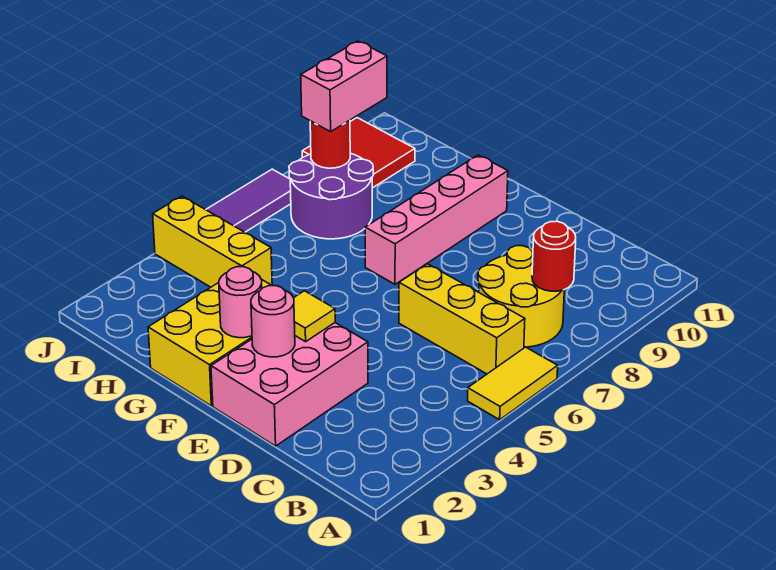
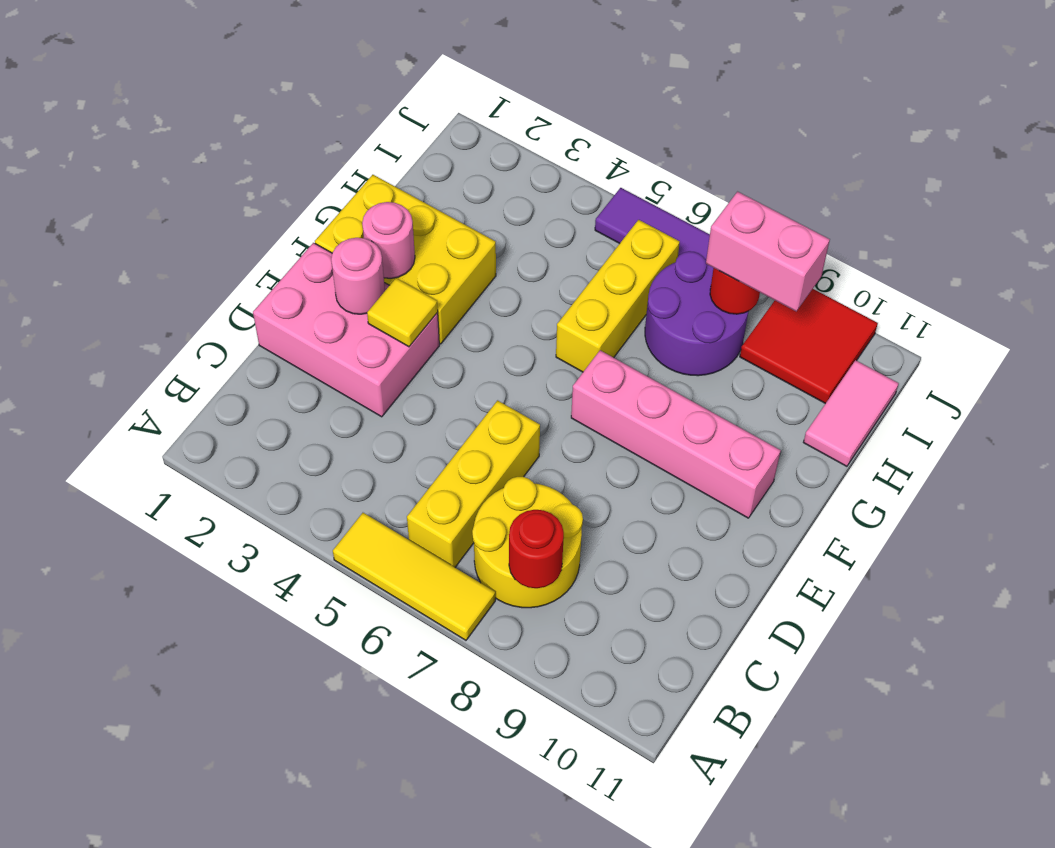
yellow tile A5:A6 level 1 -> yellow tile A5:A7 level 1
yellow brick H4:J4 level 1 -> yellow brick G6:I6 level 1
none -> pink tile H11:I11 level 1

